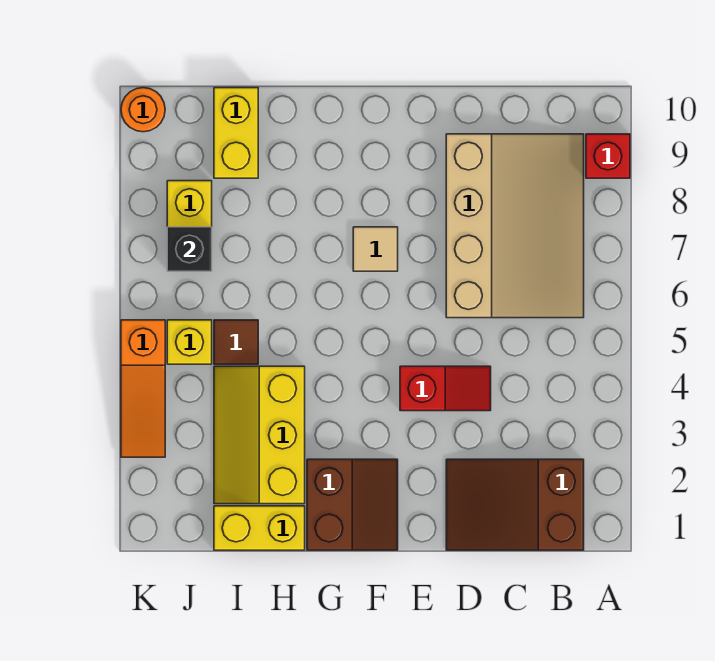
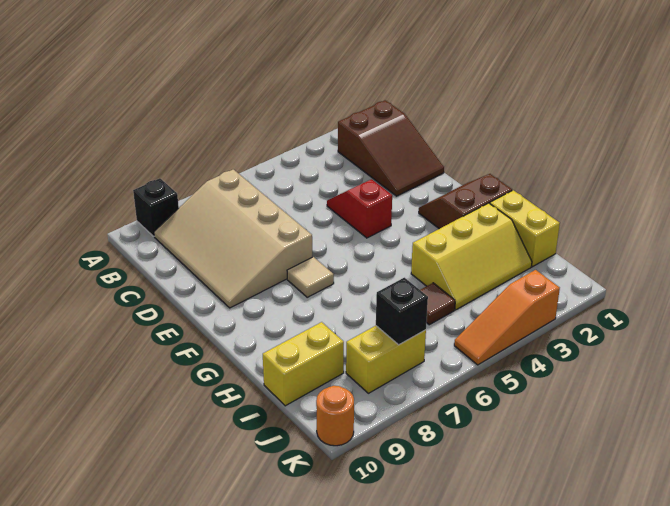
red brick A9 level 1 -> black brick A9 level 1
tan slope B6:D9 level 1 top D -> tan slope B7:E9 level 1 top 7
yellow brick J5 level 1 -> none
orange slope K3:K5 level 1 top 5 -> orange slope K3:K5 level 1 top 3

